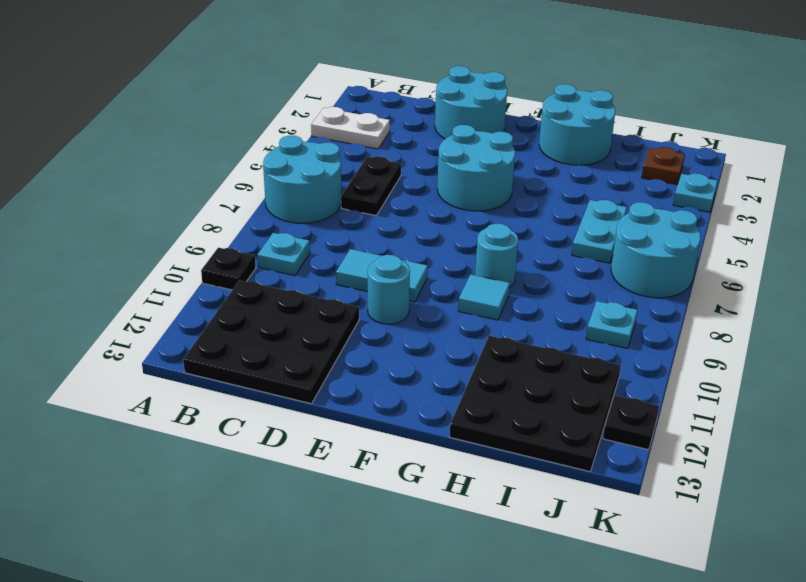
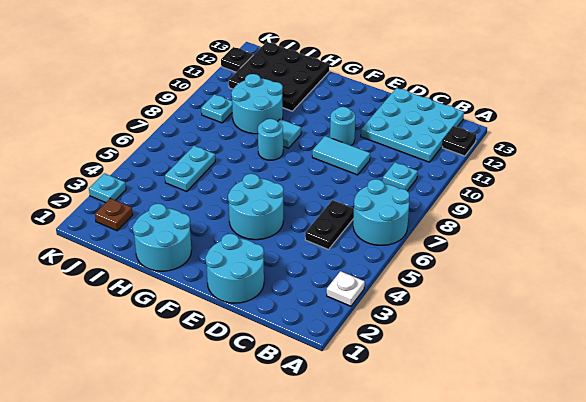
white plate A3:B3 level 1 -> white plate A3 level 1
black plate A10 level 1 -> black plate A12 level 1
black plate B11:D13 level 1 -> cyan plate B11:D13 level 1
cyan round brick J6:K7 level 1 -> cyan round brick H9:I10 level 1

